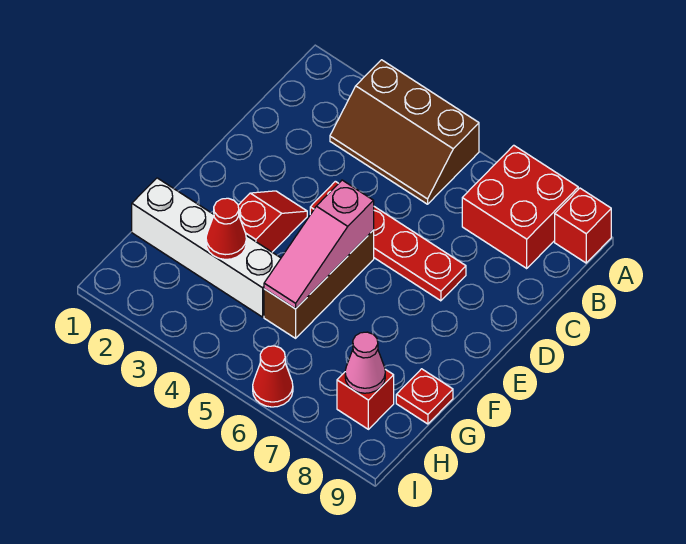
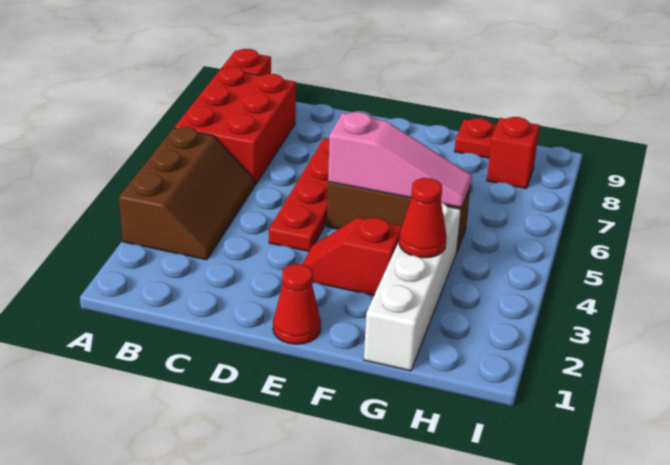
red brick A7:B8 level 1 -> red brick A6:B8 level 1
pink cone H8 level 2 -> none
red cone I6 level 1 -> red cone E1 level 1

